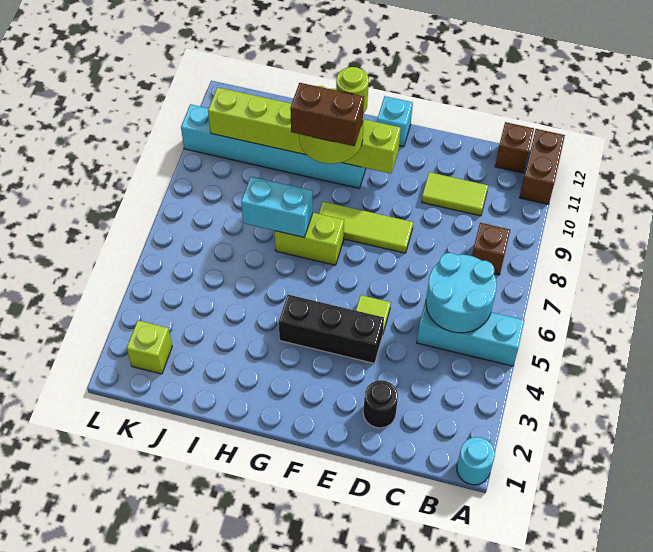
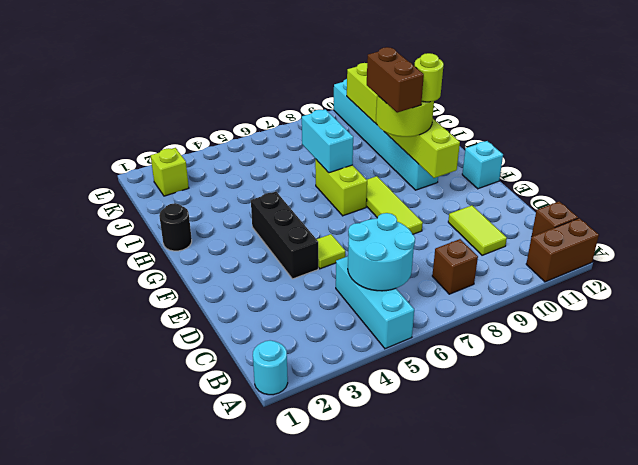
black round brick D2 level 1 -> black round brick H1 level 1

